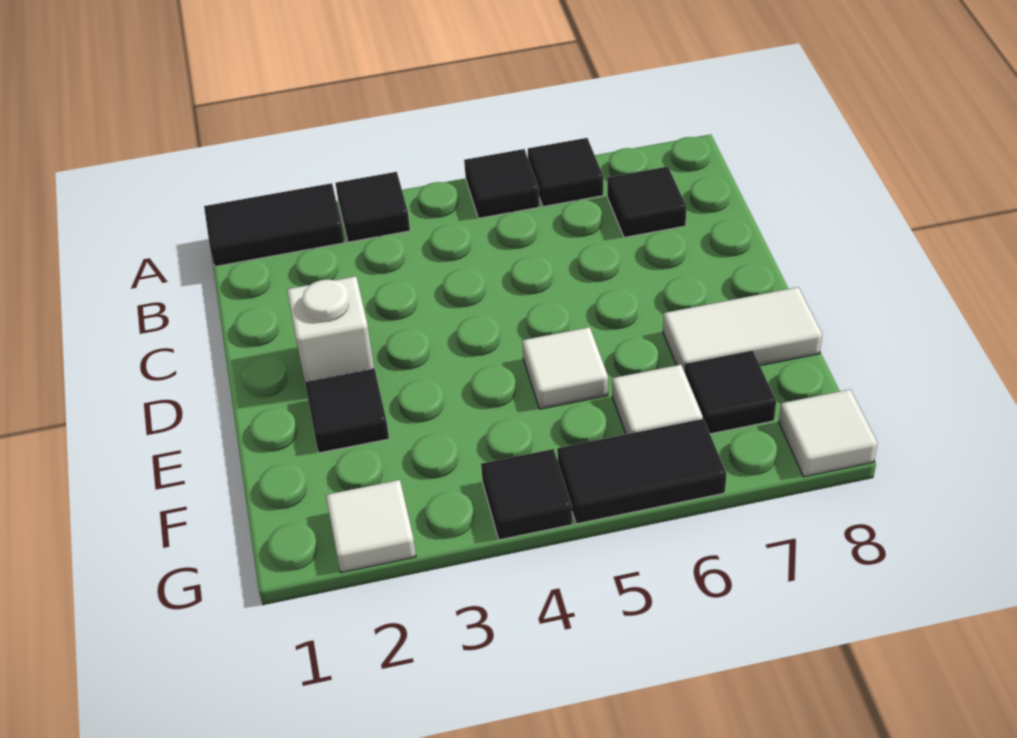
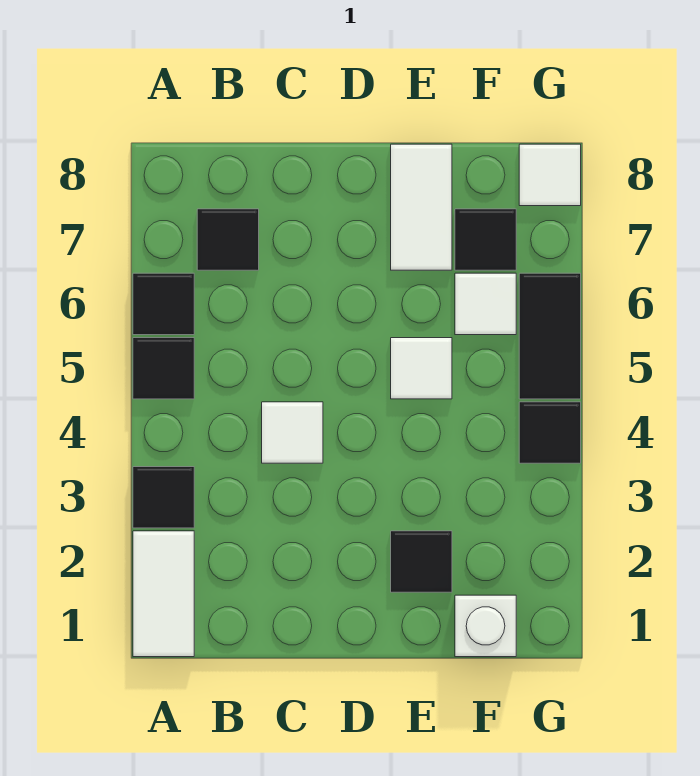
black tile A1:A2 level 1 -> white tile A1:A2 level 1
white brick D2 level 1 -> white brick F1 level 1
white tile G2 level 1 -> white tile C4 level 1

